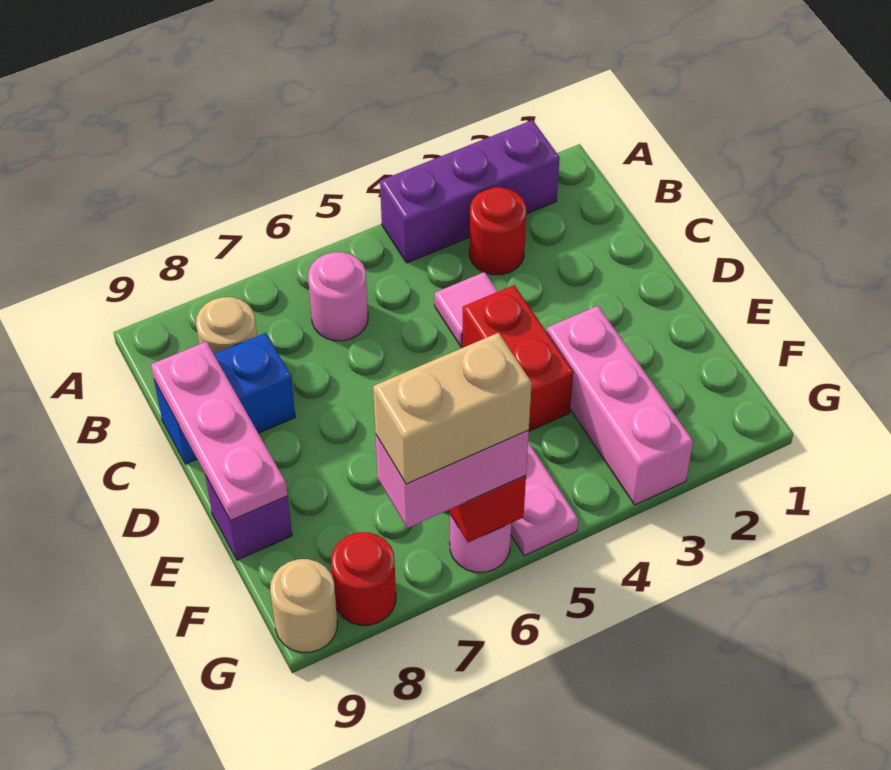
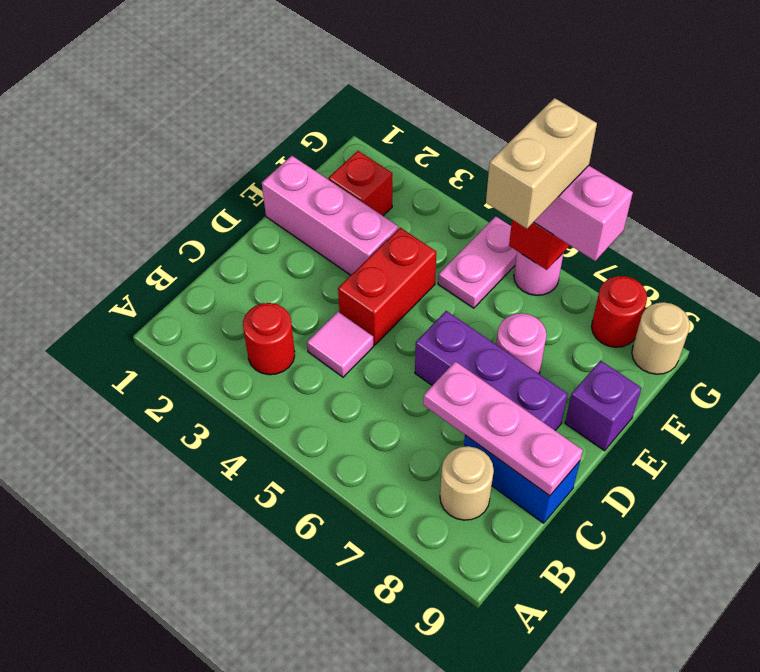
purple brick A2:A4 level 1 -> purple brick D6:D8 level 1
pink round brick B6 level 1 -> pink round brick E7 level 1
pink plate C9:E9 level 2 -> pink plate C7:C9 level 2
pink brick E3:G3 level 1 -> pink brick E1:E3 level 1
none -> red brick F2 level 1
tan brick G6:G7 level 4 -> tan brick F6:G6 level 4

